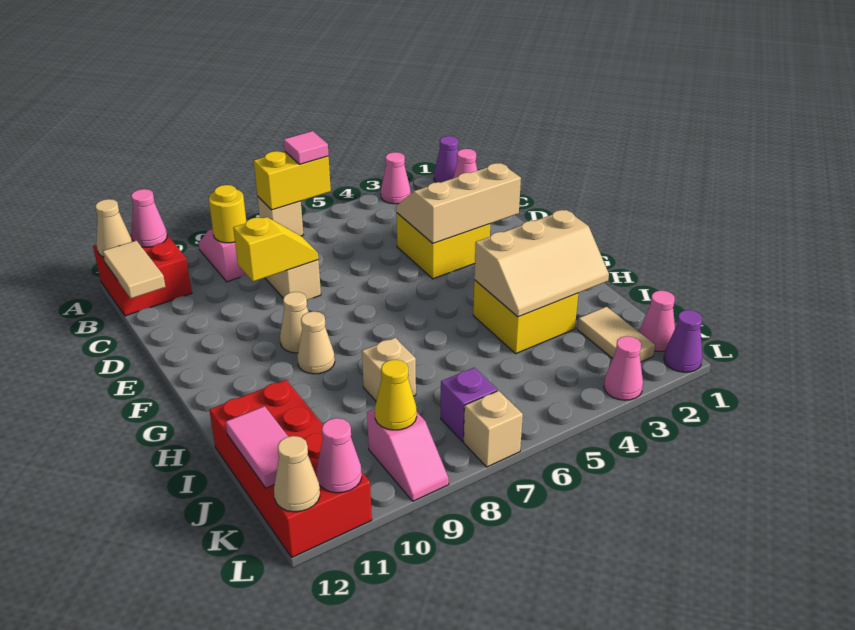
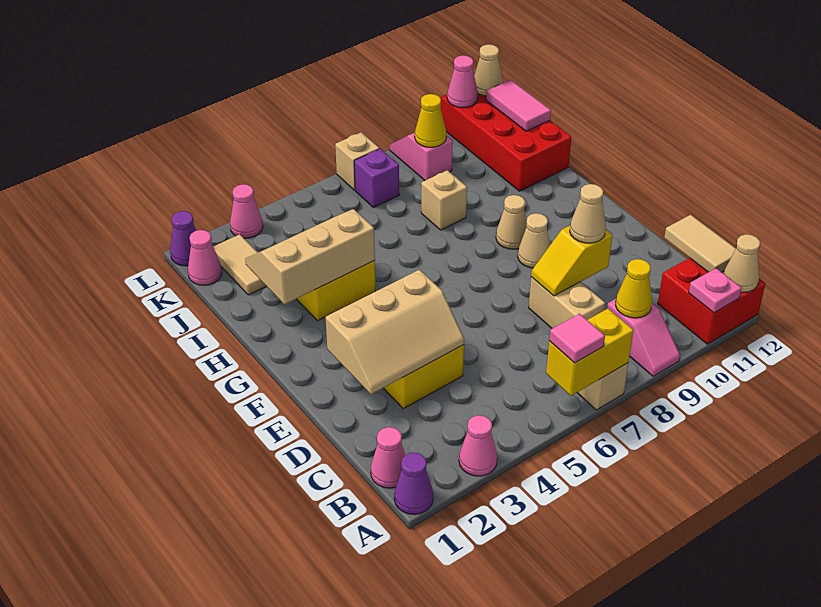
pink cone A11 level 2 -> pink plate A11 level 2
yellow round brick B9 level 2 -> yellow cone B9 level 2
none -> tan cone D9 level 3

